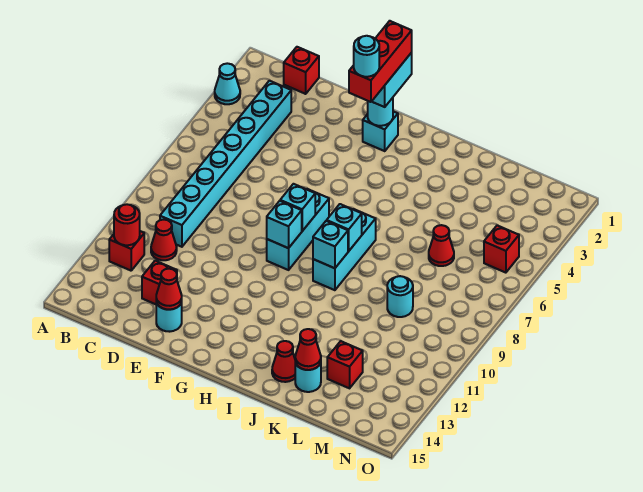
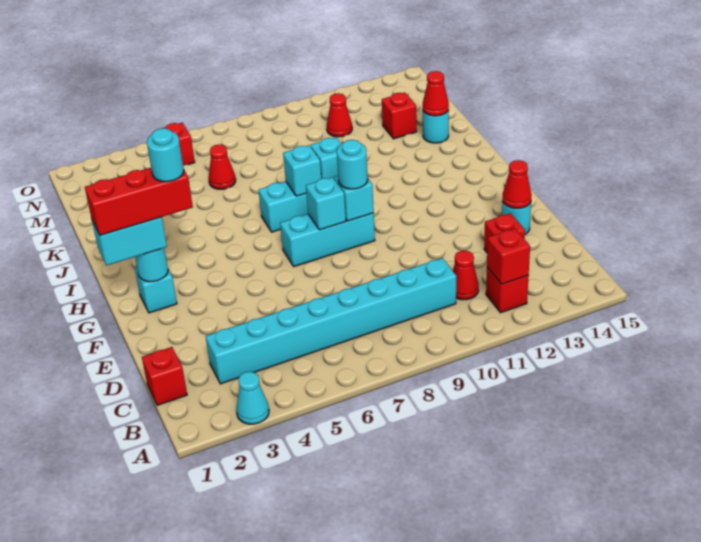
red round brick B12 level 2 -> red brick B12 level 2
red cone J14 level 1 -> red cone M11 level 1
cyan round brick L9 level 1 -> cyan round brick G9 level 3

